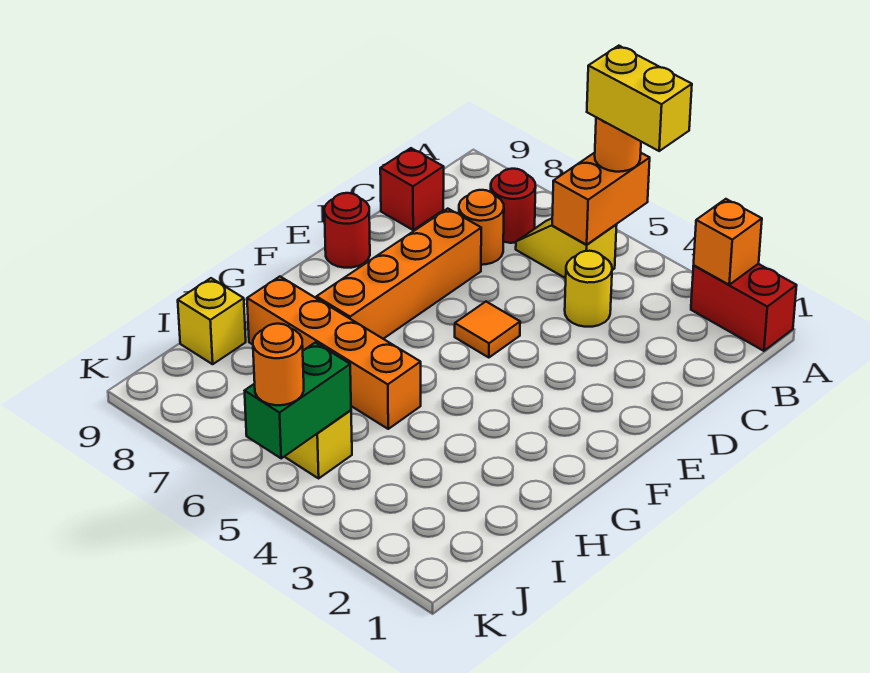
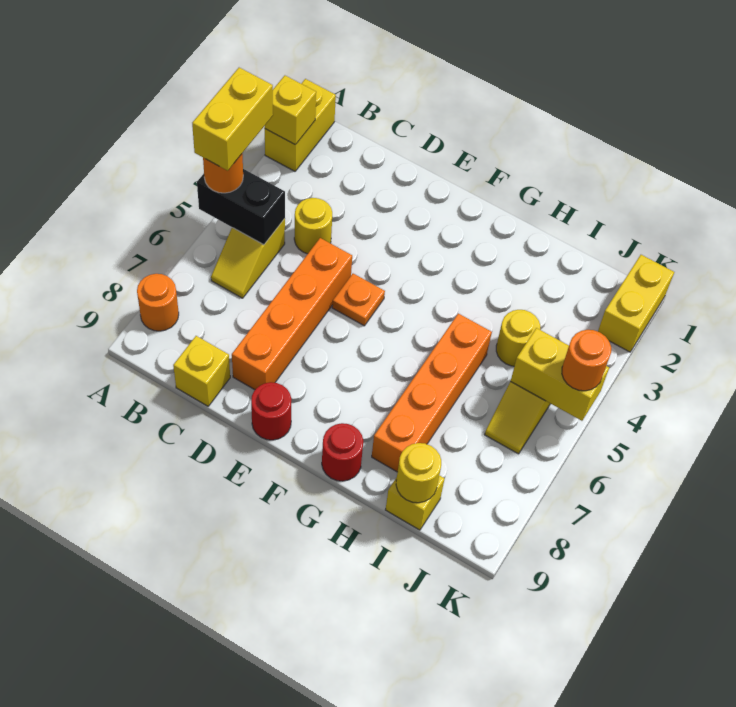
red brick A1:A2 level 1 -> yellow brick A1:A2 level 1
orange brick A2 level 2 -> yellow brick A2 level 2
orange brick A5:B5 level 2 -> black brick A5:B5 level 2
red round brick B7 level 1 -> red round brick G9 level 1
orange round brick C7 level 1 -> orange round brick A8 level 1
red brick C9 level 1 -> yellow brick C9 level 1
orange brick D7:G7 level 1 -> orange brick D5:D8 level 1
orange tile E5 level 1 -> orange plate E5 level 1
none -> yellow round brick I4 level 1
none -> yellow round brick I9 level 2
green brick J5:K5 level 2 -> yellow brick J5:K5 level 2
none -> yellow brick K1:K2 level 1

